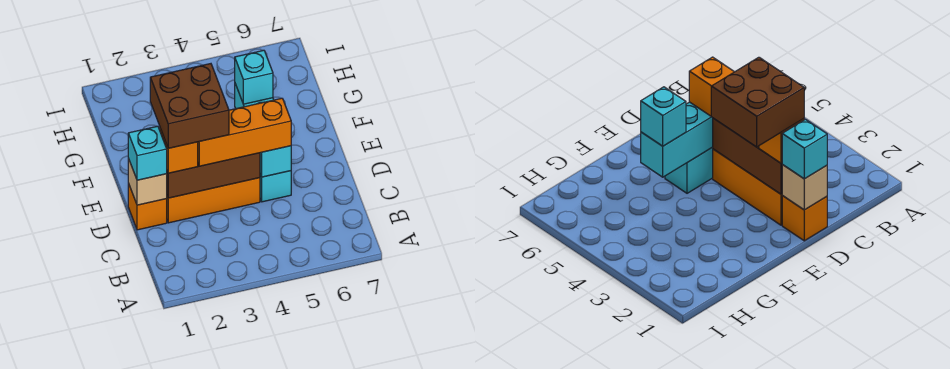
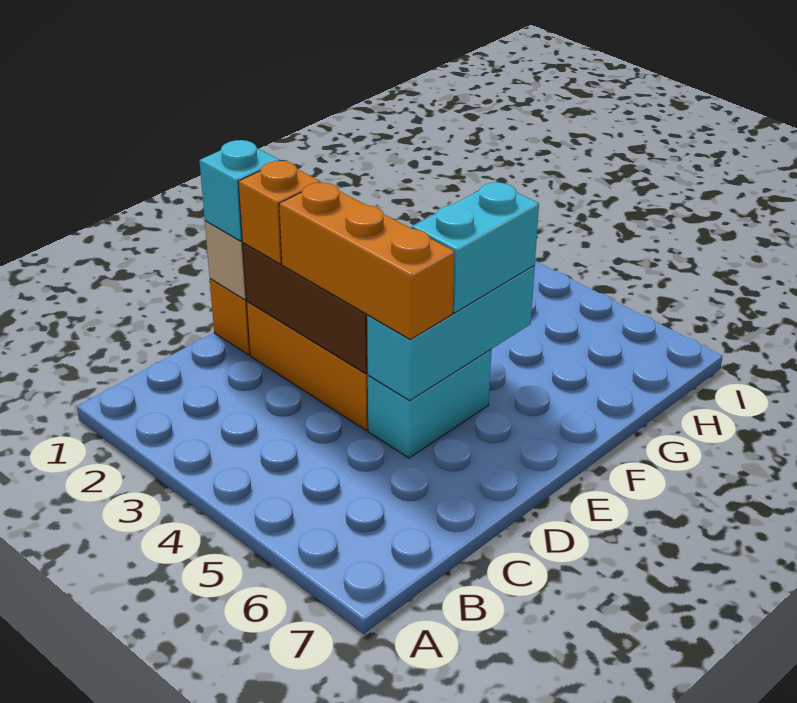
brown brick D2:E3 level 4 -> none
cyan brick F5 level 3 -> cyan brick E5:F5 level 3

